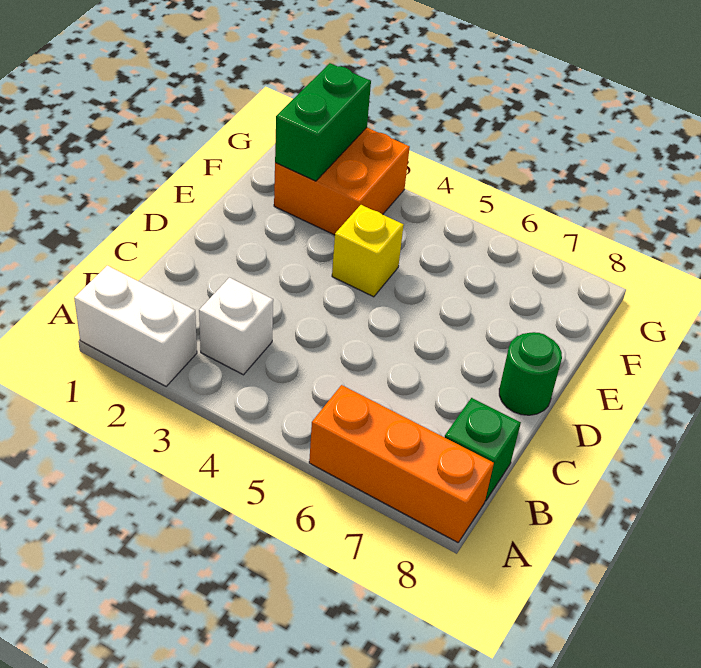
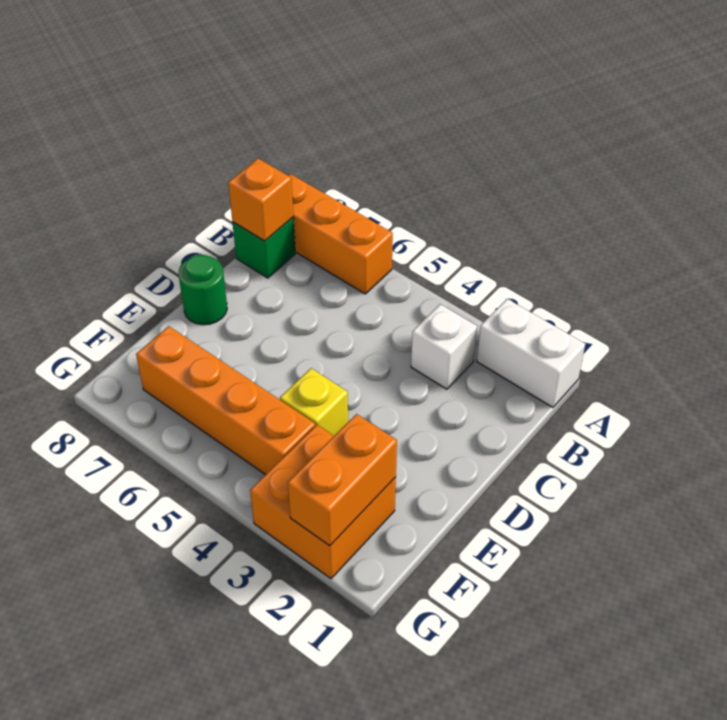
none -> orange brick B8 level 2
green brick F2:G2 level 2 -> orange brick F2:G2 level 2
none -> orange brick F4:F7 level 1

